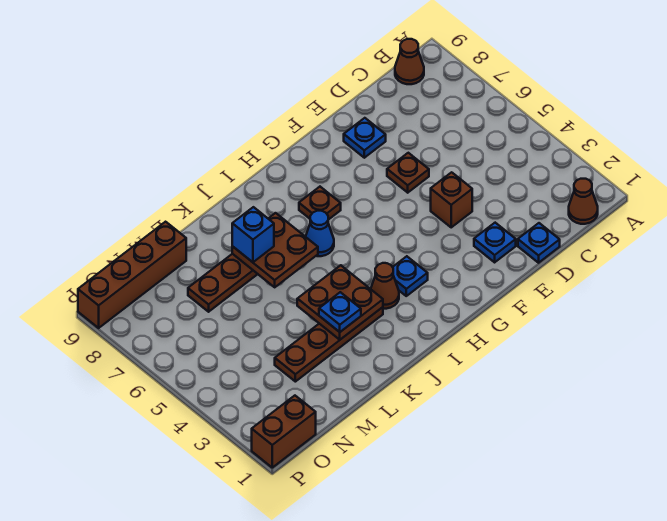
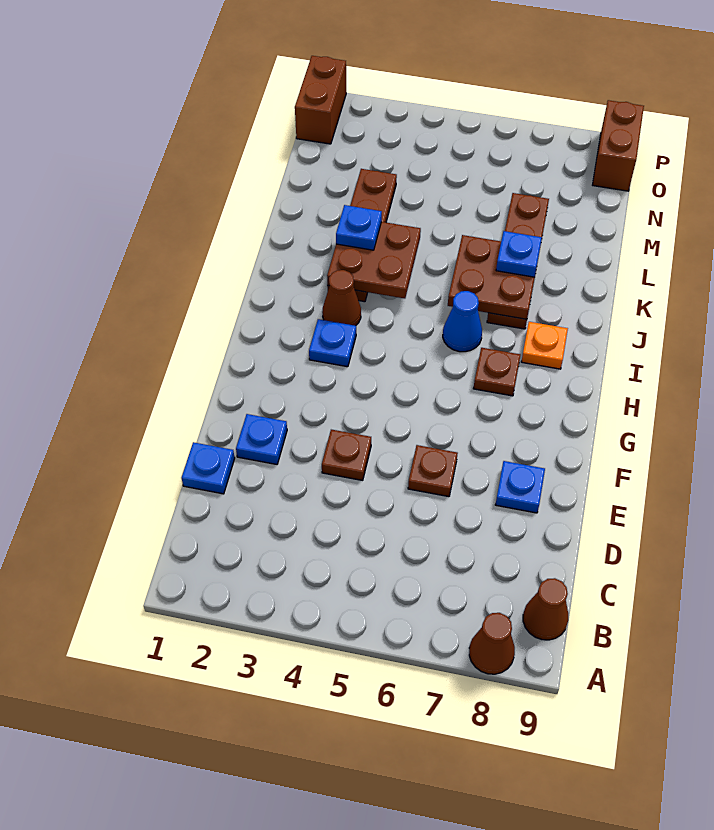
brown cone B1 level 1 -> brown cone A8 level 1
brown brick E4 level 1 -> brown plate E4 level 1
none -> orange plate I8 level 1
blue brick K7 level 3 -> blue plate K7 level 3
brown brick M9:P9 level 1 -> brown brick O9:P9 level 1

